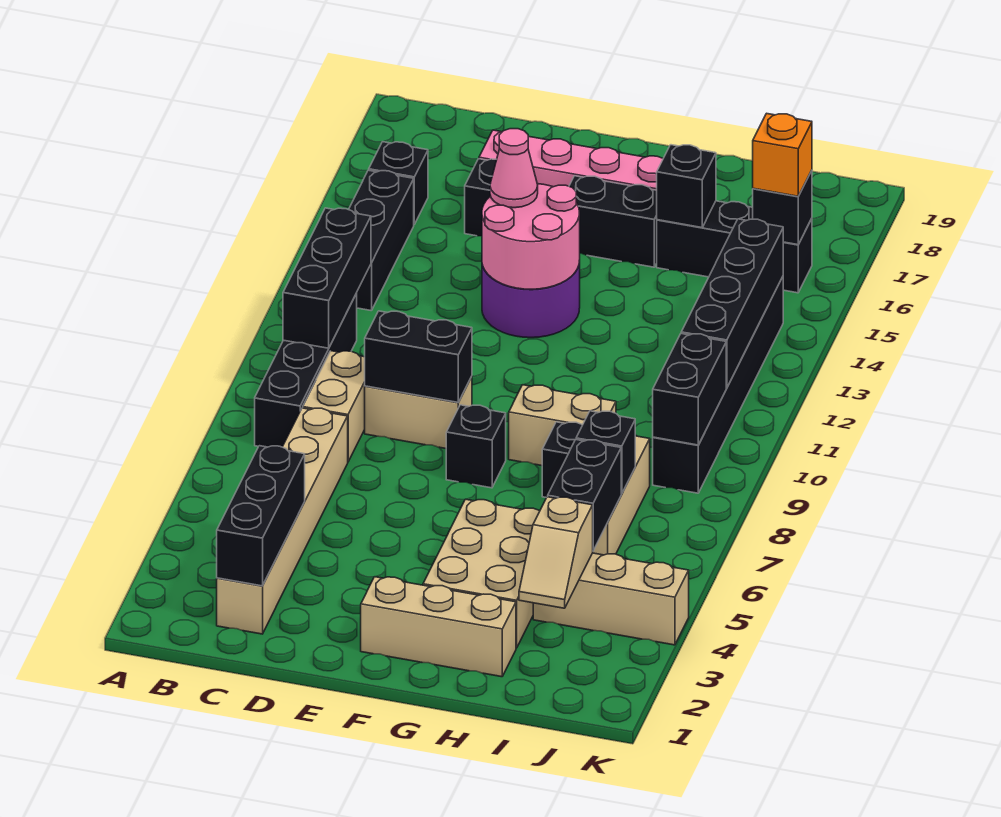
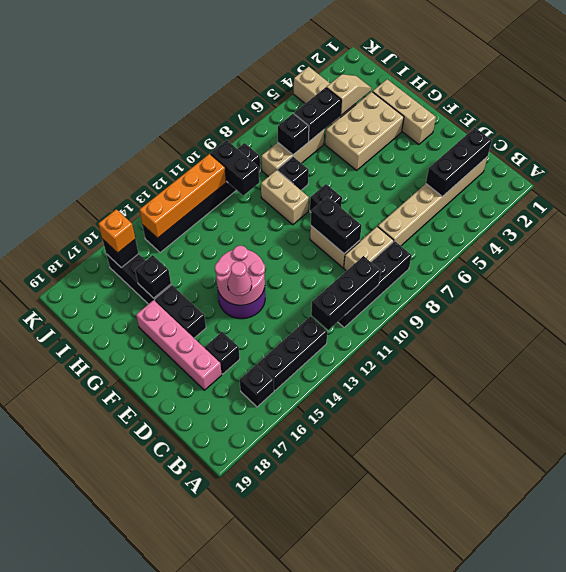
black brick J9:J10 level 2 -> black brick I10:J10 level 2
black brick J11:J14 level 2 -> orange brick J11:J14 level 2

